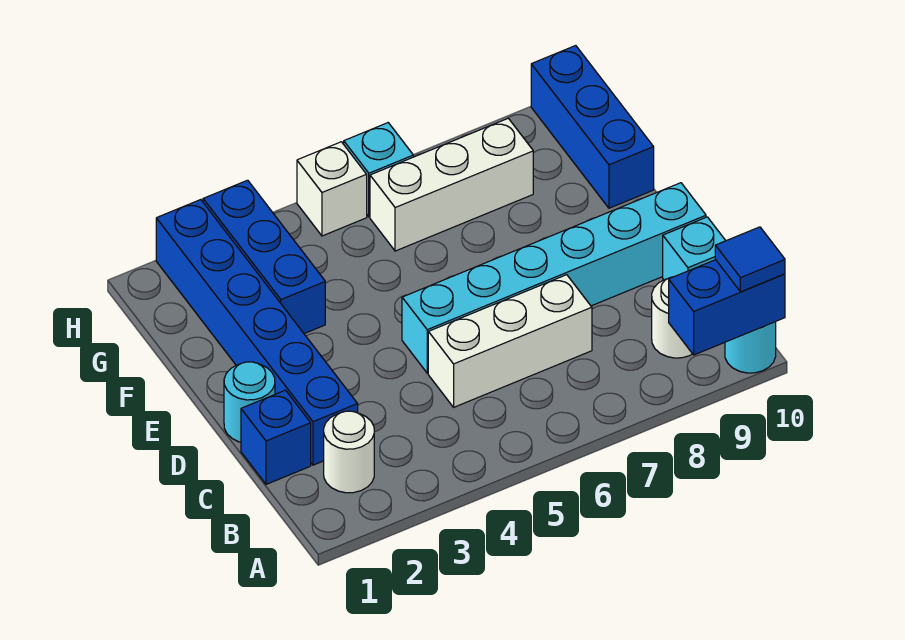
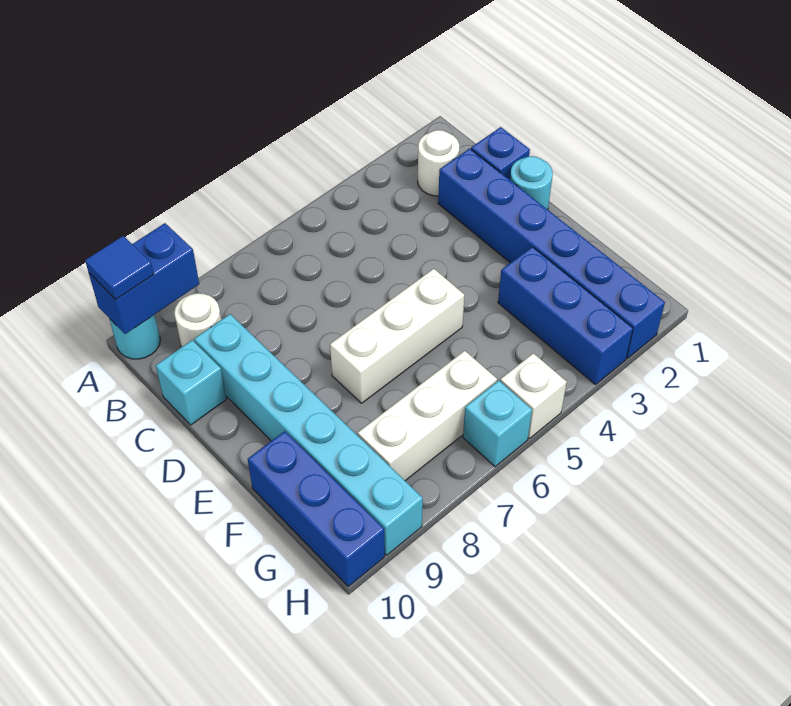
white brick C5:C7 level 1 -> white brick E5:E7 level 1
cyan brick D5:D10 level 1 -> cyan brick C9:H9 level 1

